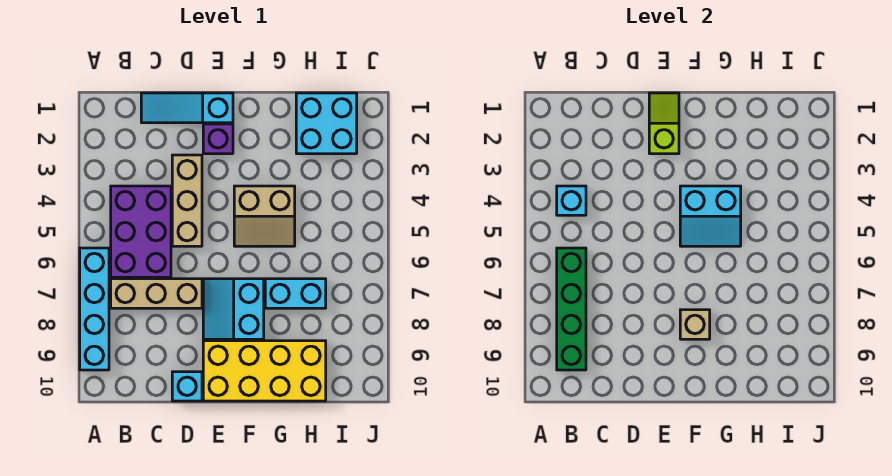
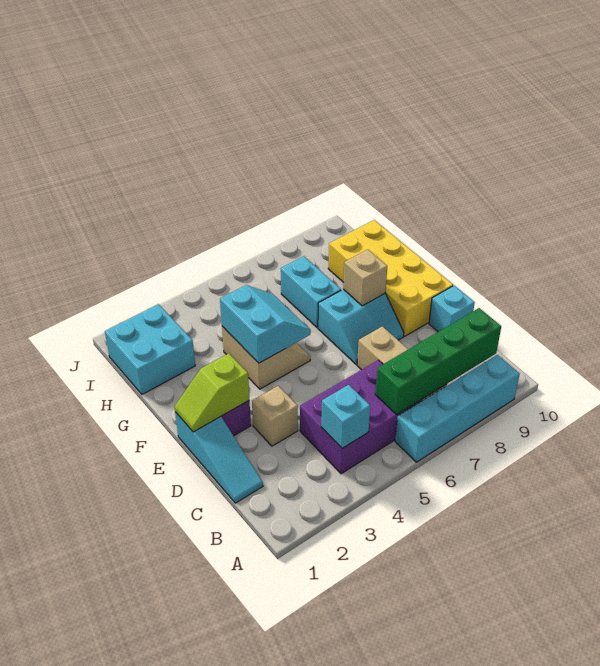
tan brick D3:D5 level 1 -> tan brick D3 level 1

